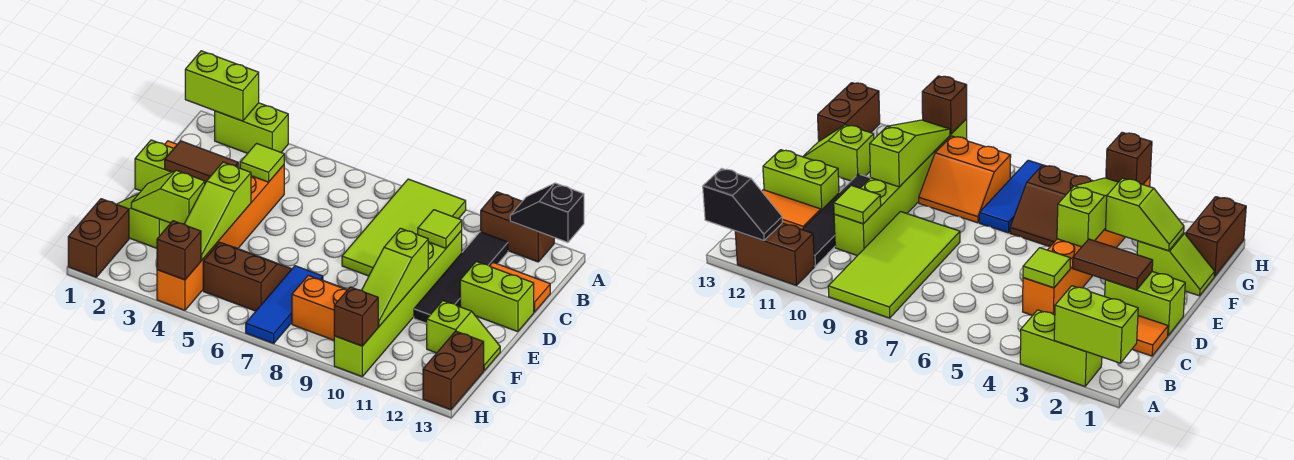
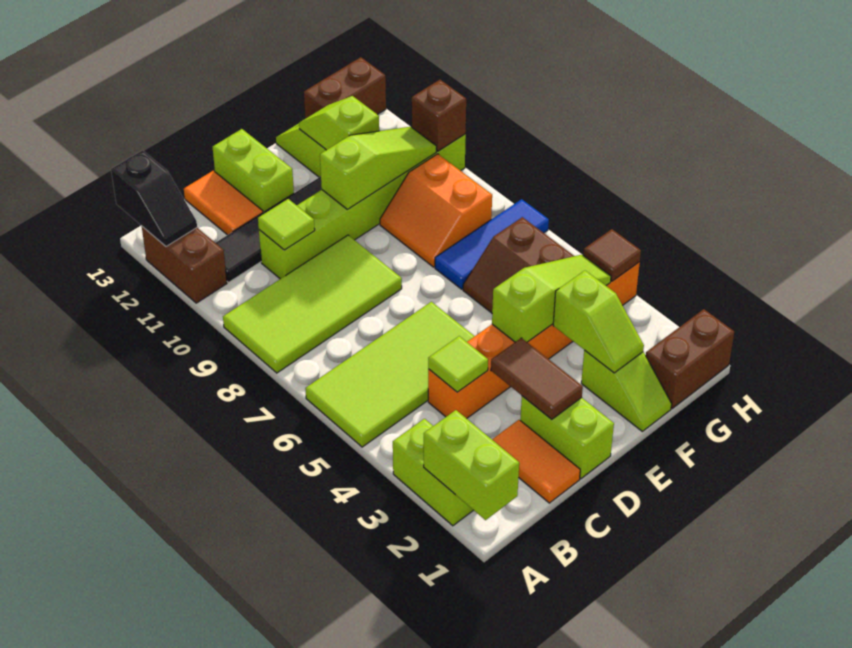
none -> lime tile A5:D6 level 1
none -> lime slope F11:F12 level 2 top 11
brown brick H4 level 2 -> brown tile H4 level 2

